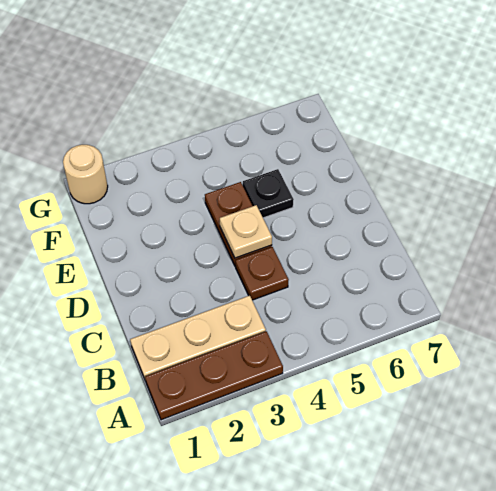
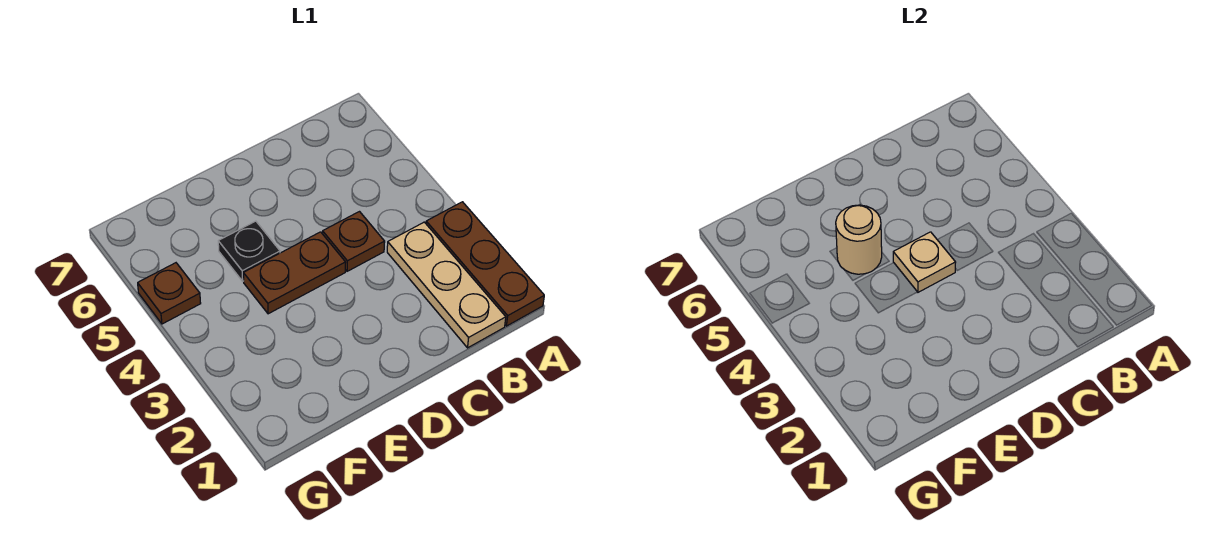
tan round brick G1 level 1 -> tan round brick E5 level 2
none -> brown plate G5 level 1

